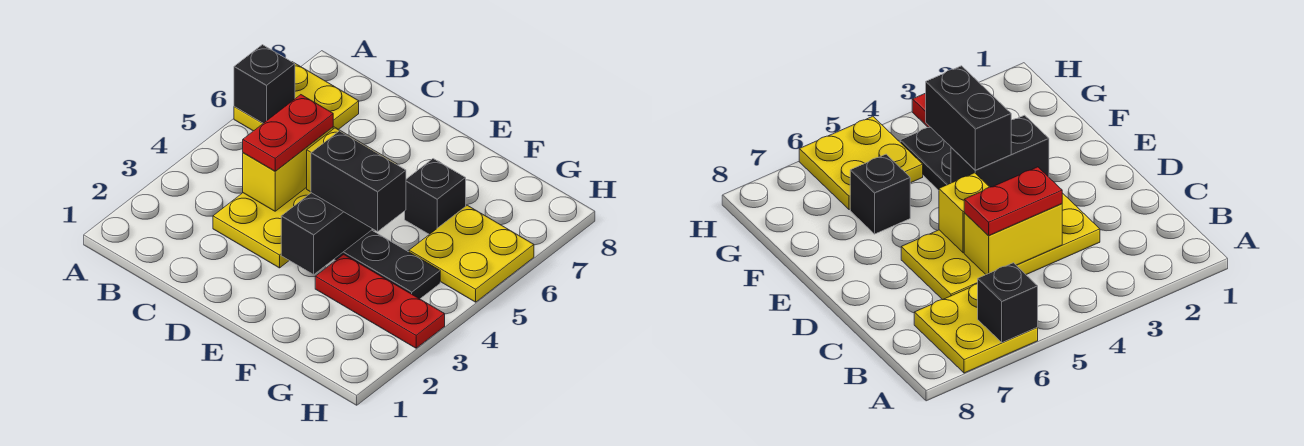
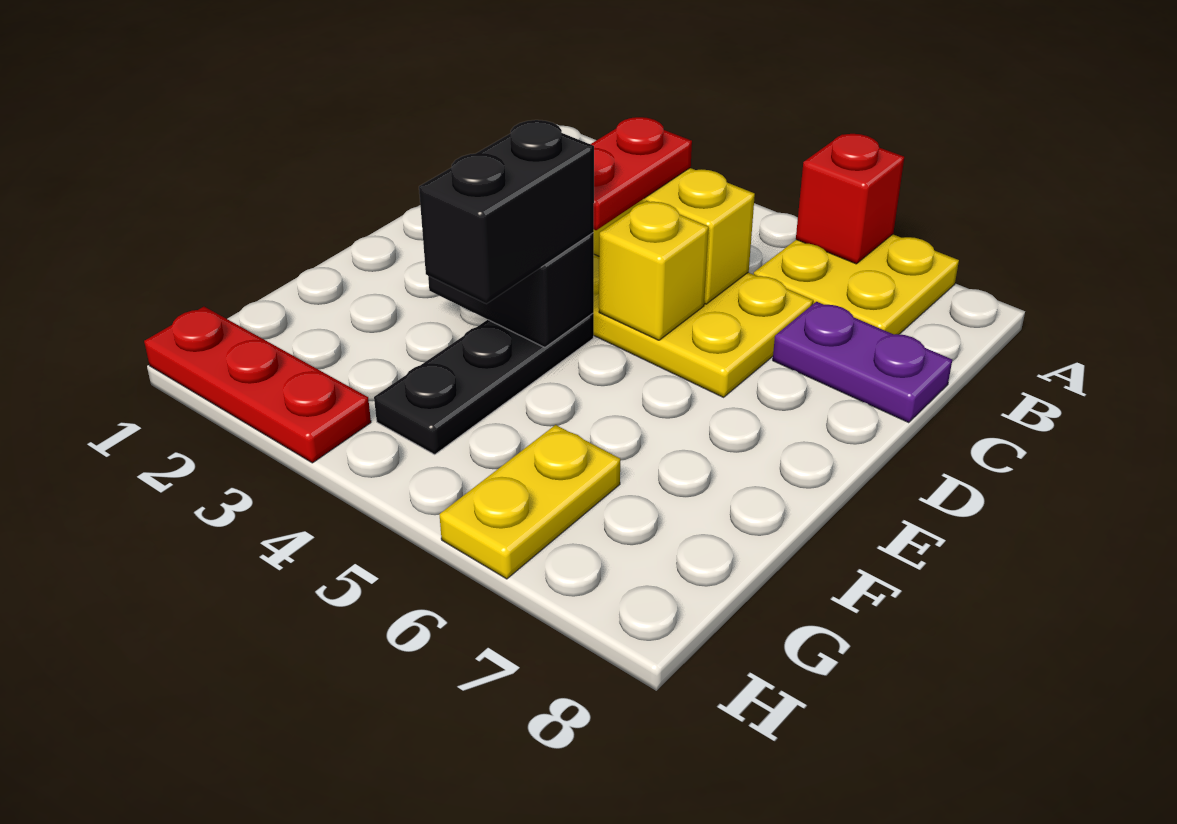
black brick A6 level 2 -> red brick A6 level 2
red plate C4:C5 level 3 -> red plate C4:D4 level 3
none -> purple plate C7:C8 level 1
red plate F3:H3 level 1 -> red plate H1:H3 level 1
black brick F6 level 1 -> none
yellow plate G5:H6 level 1 -> yellow plate G6:H6 level 1

